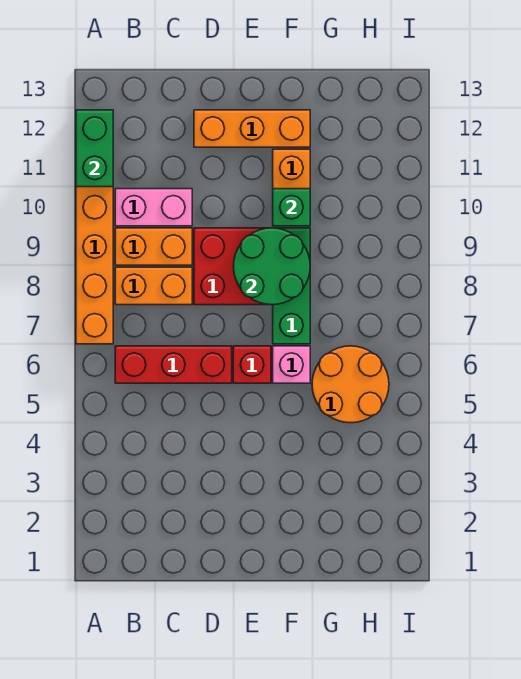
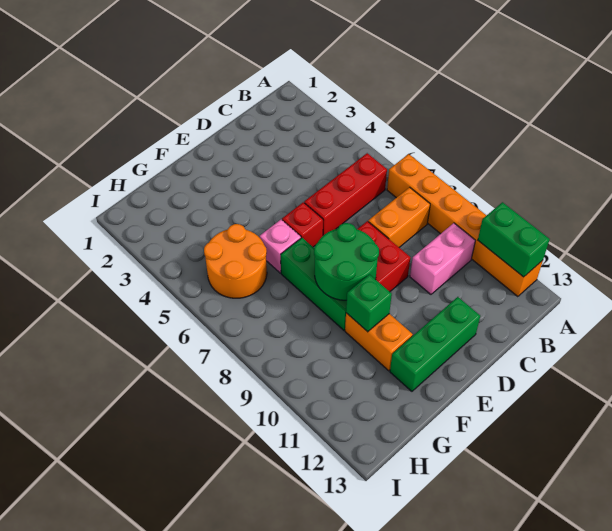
orange brick B9:C9 level 1 -> none
orange brick D12:F12 level 1 -> green brick D12:F12 level 1

